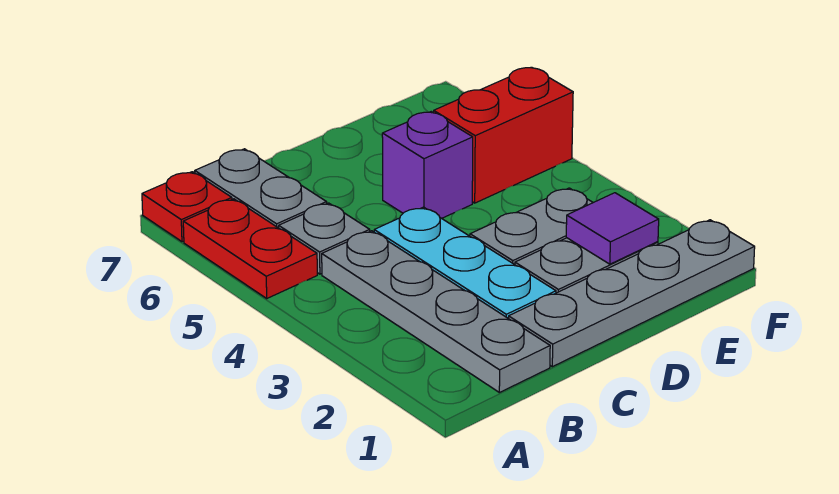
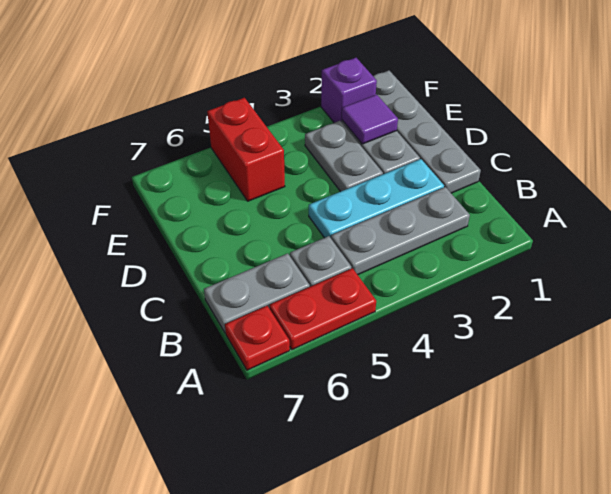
grey plate B1:B4 level 1 -> grey plate B2:B4 level 1
purple brick D5 level 1 -> purple brick F2 level 1

